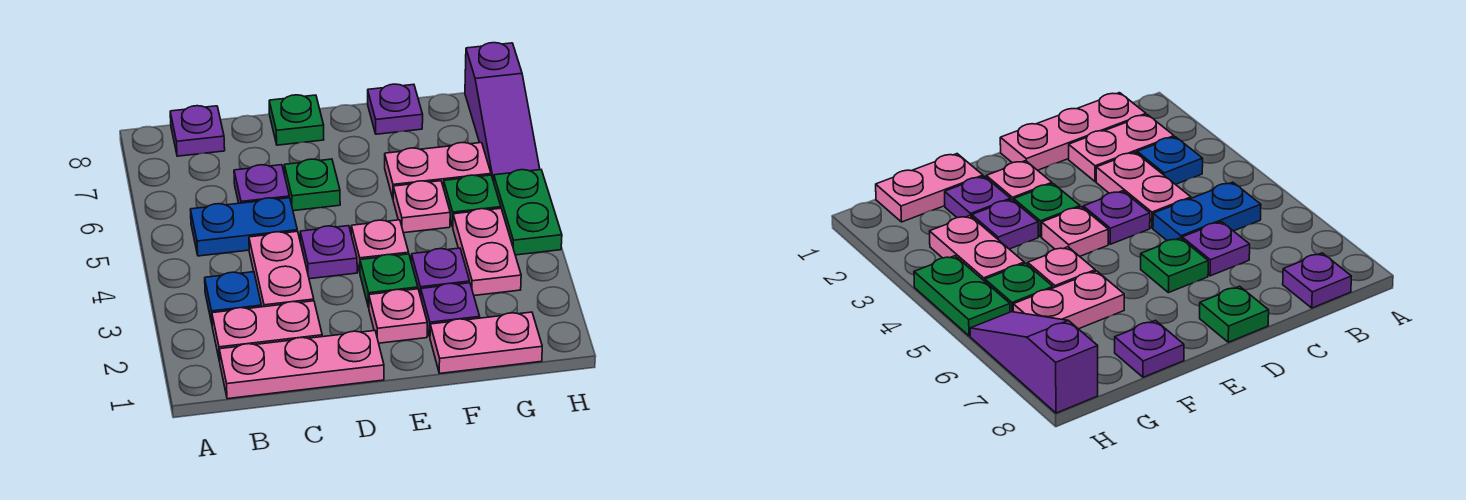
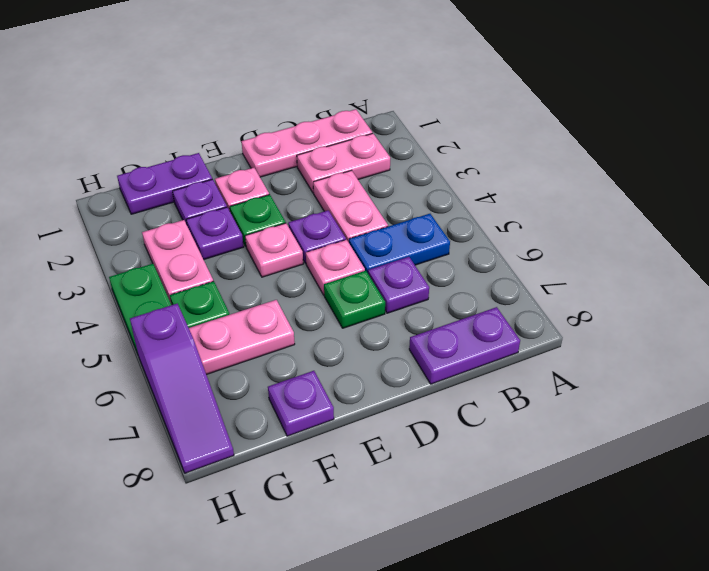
blue plate B3 level 1 -> none
purple plate B8 level 1 -> purple plate B8:C8 level 1
green plate D8 level 1 -> none
pink plate F1:G1 level 1 -> purple plate F1:G1 level 1
pink plate F5 level 1 -> pink plate D5 level 1
purple slope H6:H8 level 1 top 8 -> purple slope H6:H8 level 1 top 6

